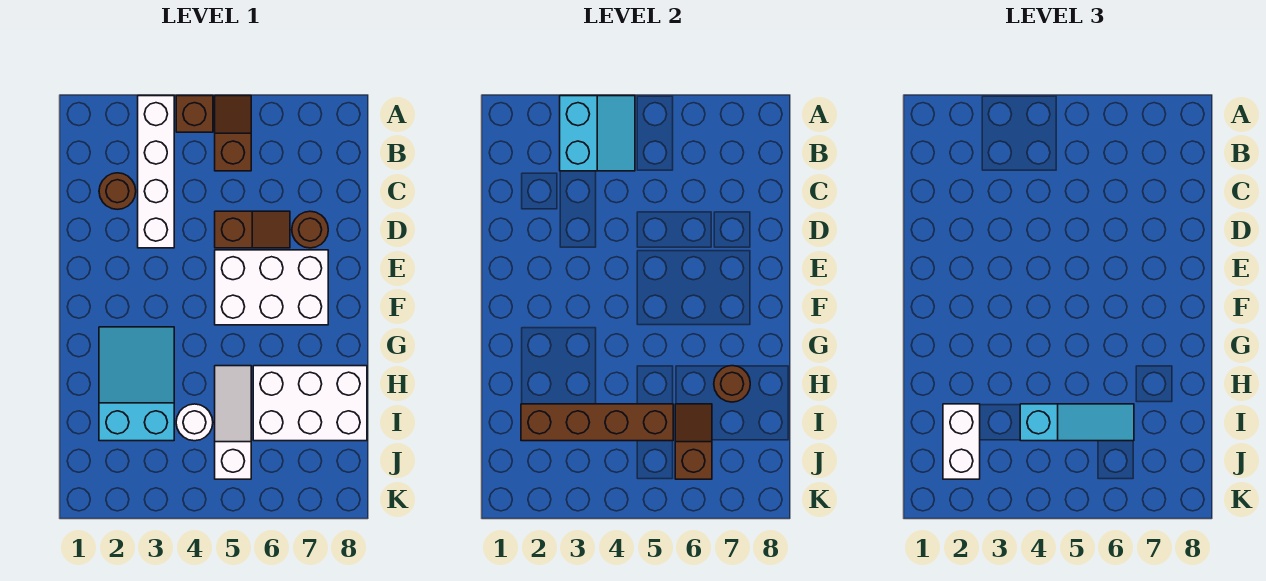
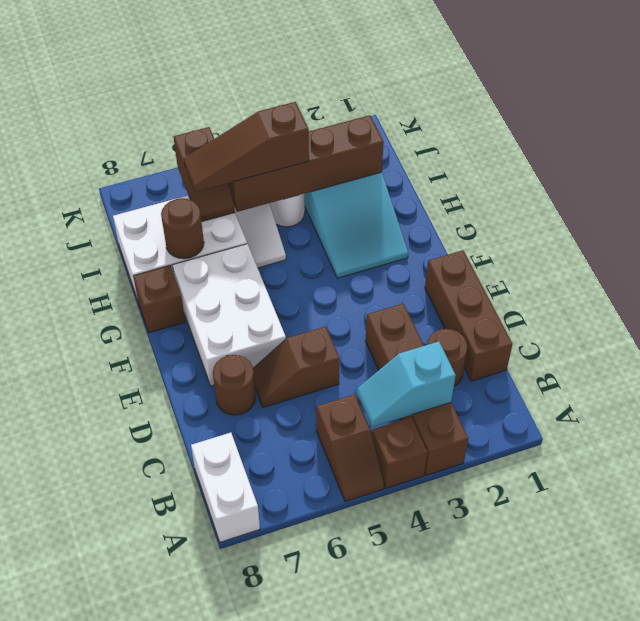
white brick A3:D3 level 1 -> brown brick A3:D3 level 1
cyan slope A3:B4 level 2 top 3 -> cyan slope B3:B4 level 2 top 3
none -> brown brick C1:E1 level 1
white brick E5:F7 level 1 -> white brick E6:G7 level 1
none -> brown brick G8 level 1
white brick I2:J2 level 3 -> white brick A8:B8 level 1
cyan slope I4:I6 level 3 top 4 -> brown slope I4:I6 level 3 top 4

